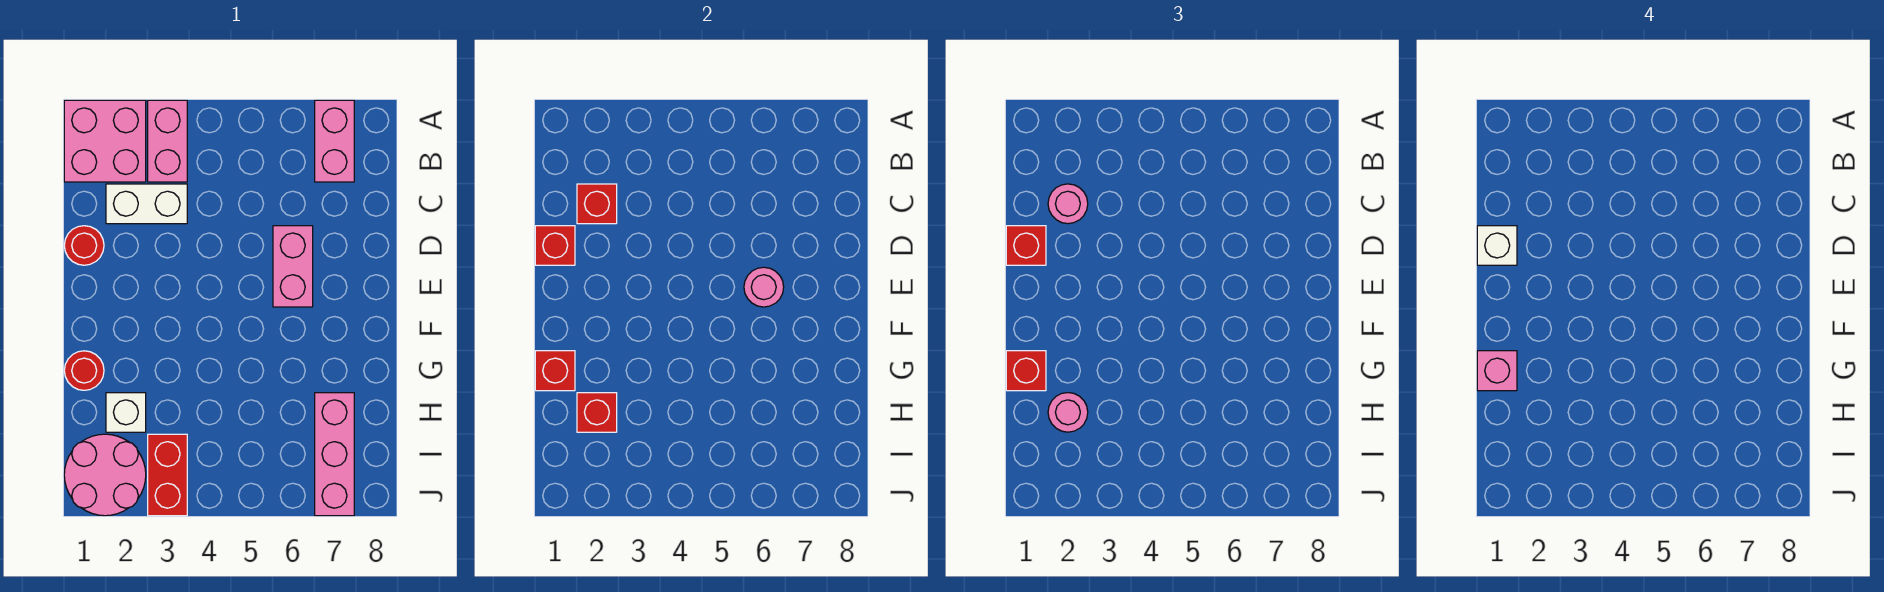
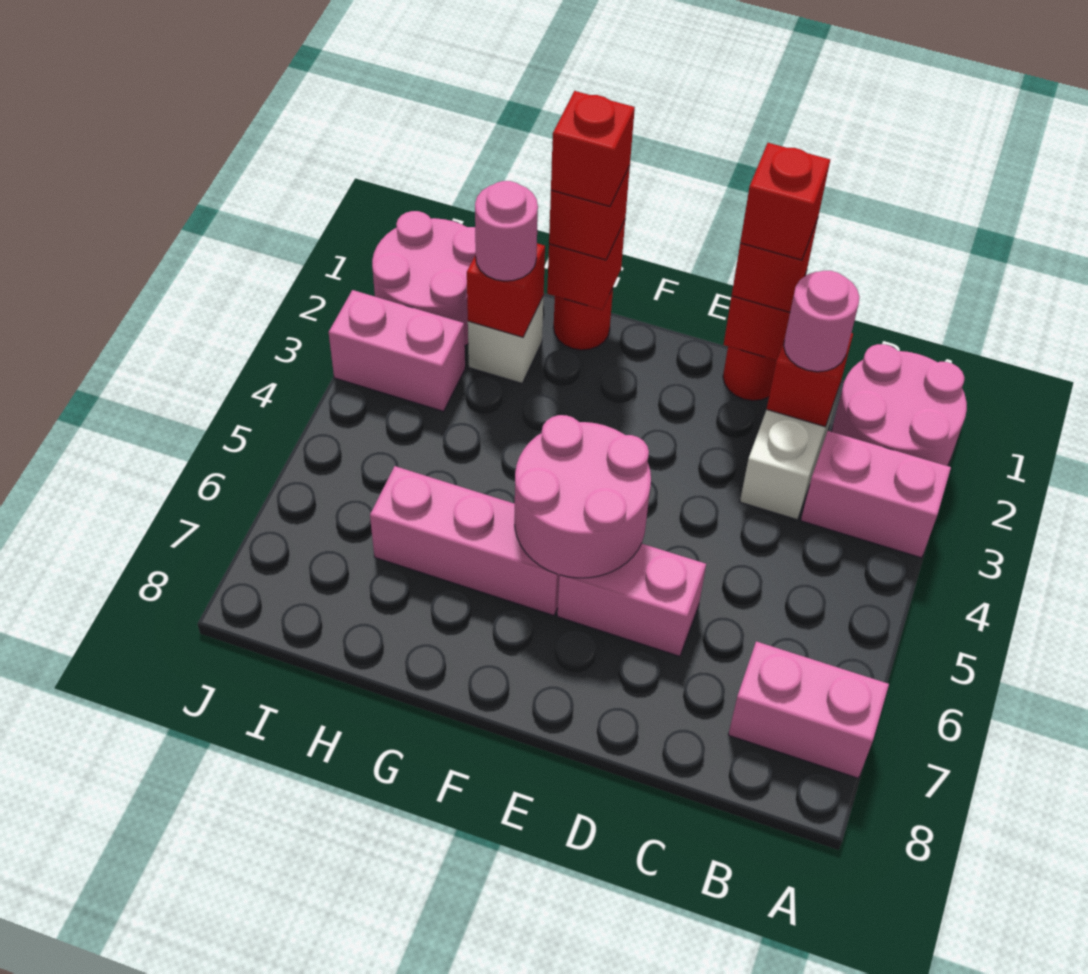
pink brick A1:B2 level 1 -> pink round brick A1:B2 level 1
white brick D1 level 4 -> red brick D1 level 4
pink round brick E6 level 2 -> pink round brick E5:F6 level 2
pink brick G1 level 4 -> red brick G1 level 4
pink brick H7:J7 level 1 -> pink brick F6:H6 level 1
red brick I3:J3 level 1 -> pink brick I3:J3 level 1

